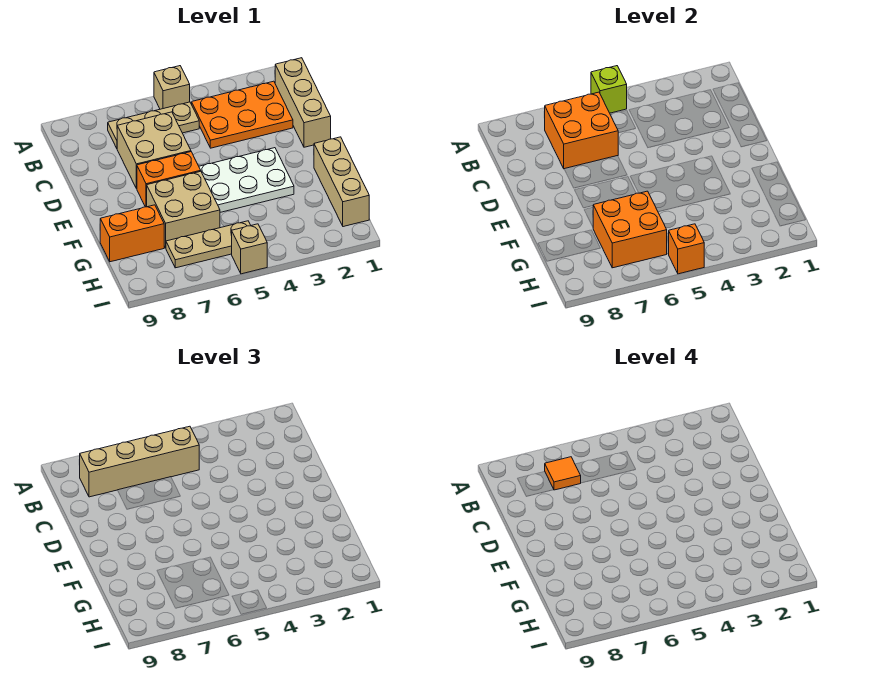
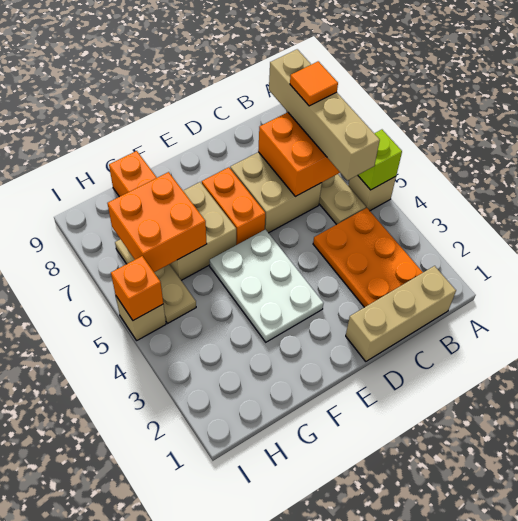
tan brick F1:H1 level 1 -> none

